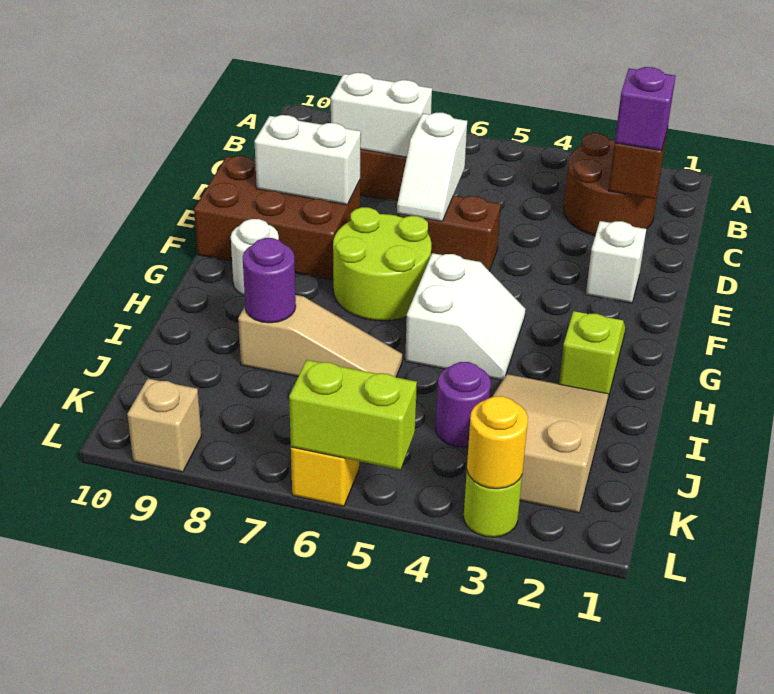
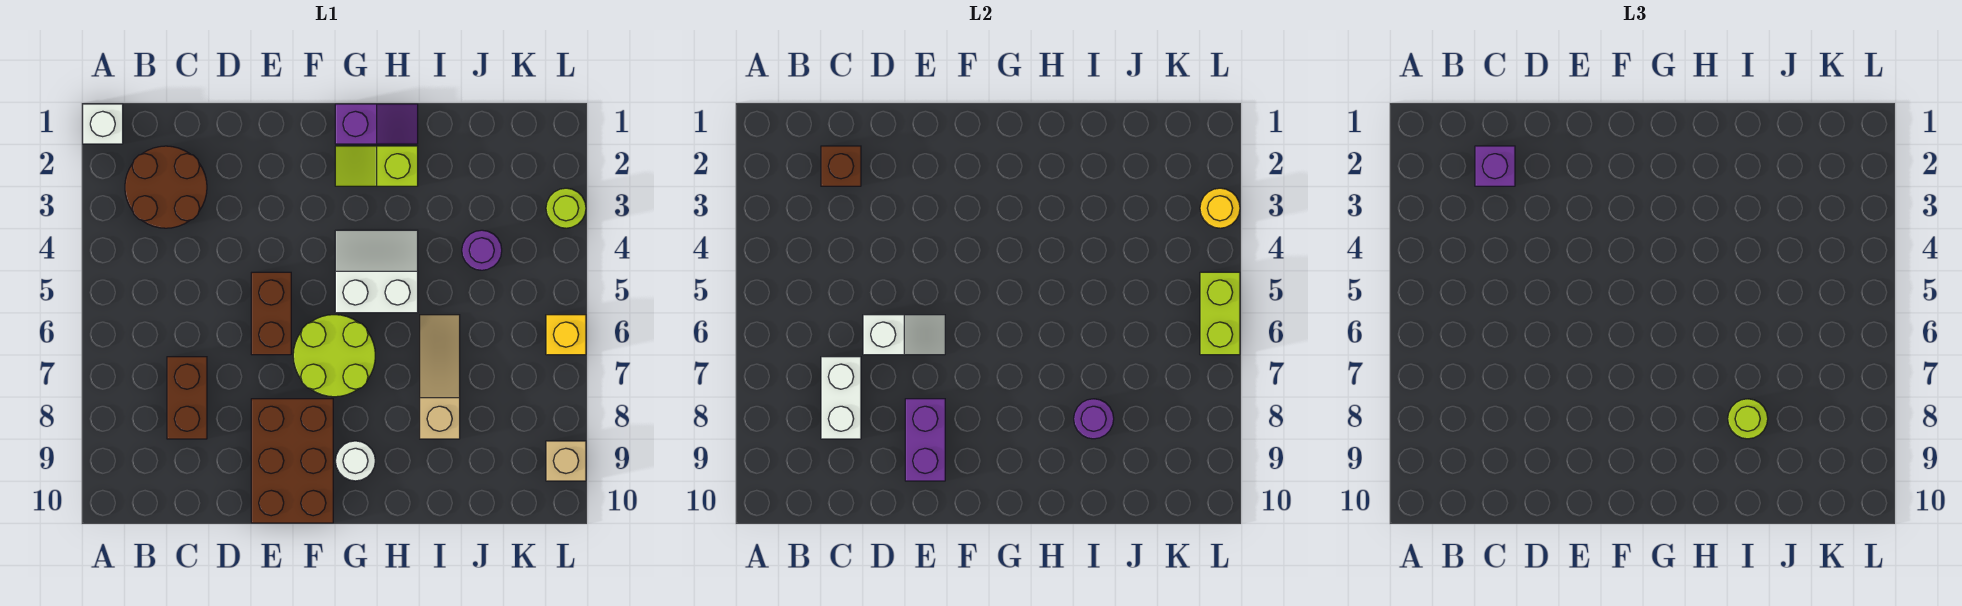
white brick E2 level 1 -> white brick A1 level 1
white brick E8:E9 level 2 -> purple brick E8:E9 level 2
none -> purple slope G1:H1 level 1 top G
tan slope I2:K3 level 1 top K -> none
none -> lime round brick I8 level 3

